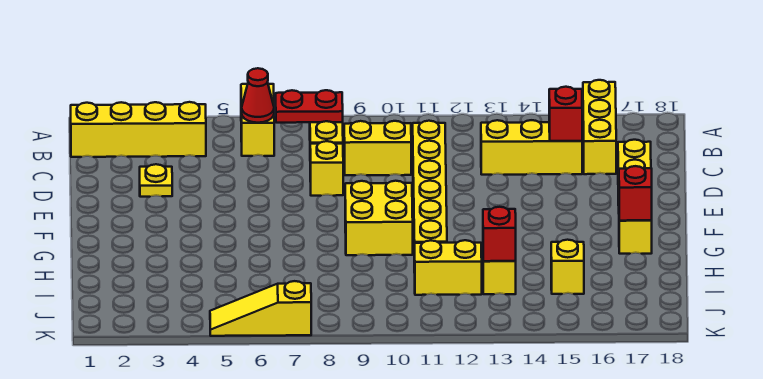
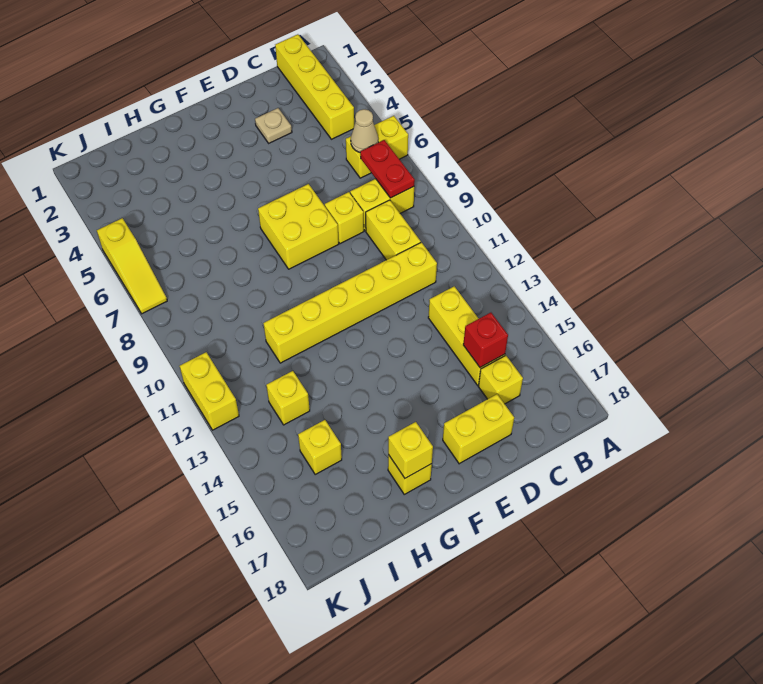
yellow brick A16:C16 level 1 -> yellow brick C16 level 1
red cone B6 level 2 -> tan cone B6 level 2
yellow plate D3 level 1 -> tan plate D3 level 1
yellow brick F9:G10 level 1 -> yellow brick E7:F8 level 1
red brick G17 level 2 -> yellow brick G17 level 2
yellow brick I11:I12 level 1 -> yellow brick K11:K12 level 1
red brick I13 level 2 -> none
yellow slope K5:K7 level 1 top 7 -> yellow slope K5:K7 level 1 top 5

